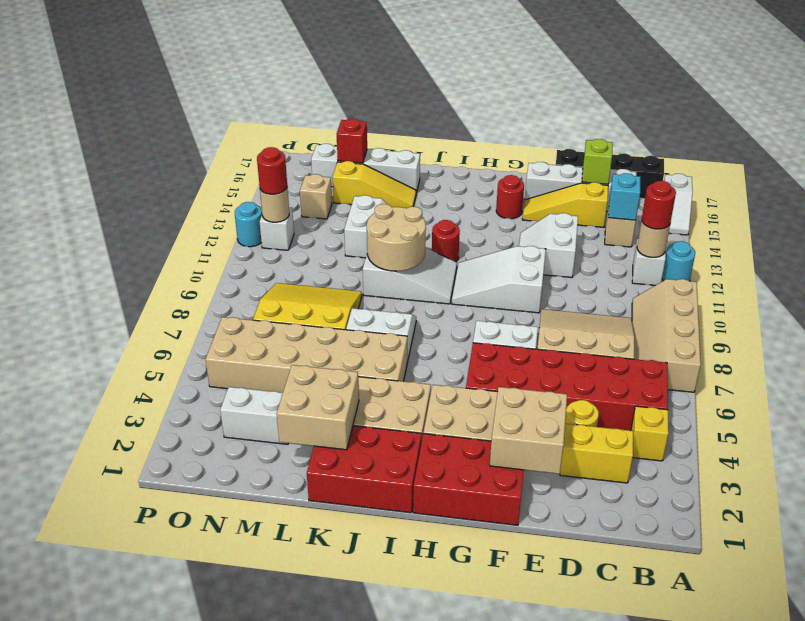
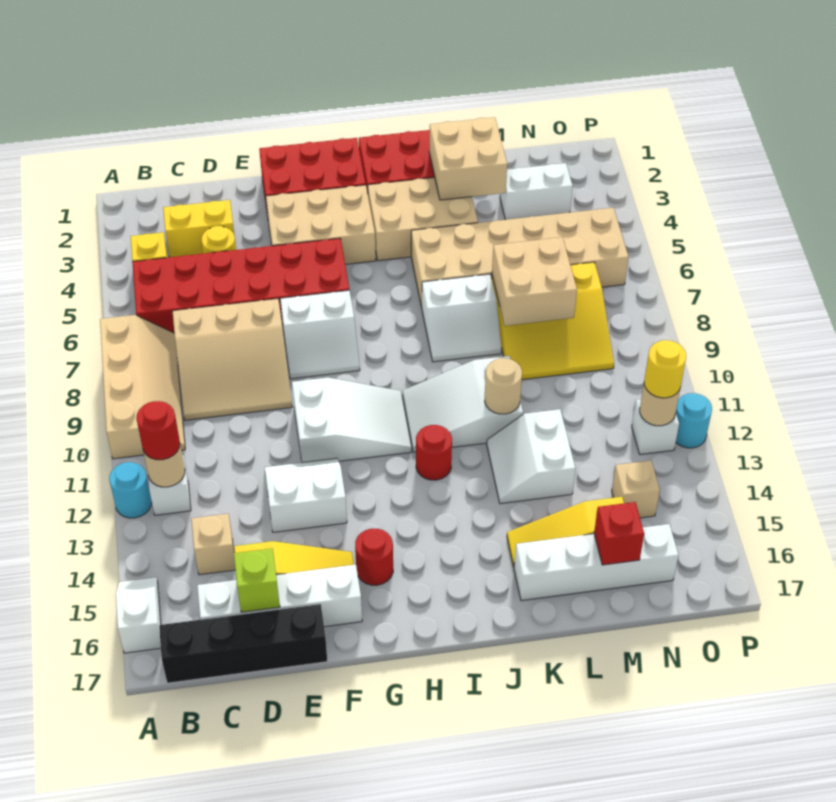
cyan brick C14 level 2 -> none
tan brick E2:F3 level 2 -> tan brick L7:M8 level 2
white slope E12:F13 level 1 top E -> white slope E12:F13 level 1 top 13
tan round brick J10:K11 level 2 -> tan round brick K11 level 2
red round brick O12 level 3 -> yellow round brick O12 level 3

